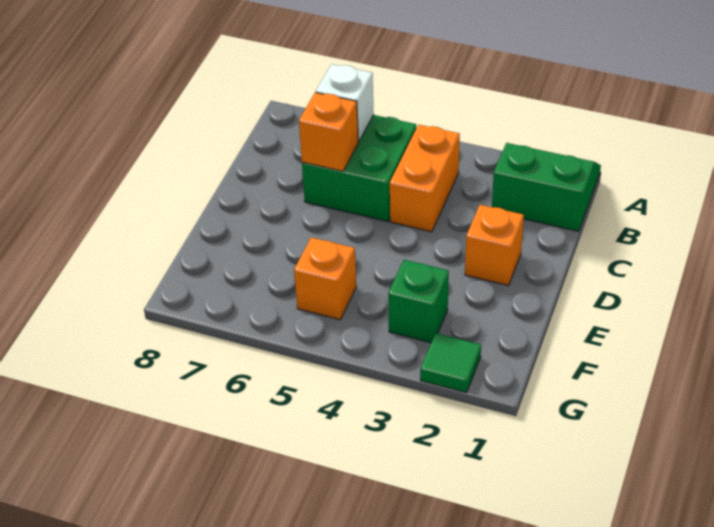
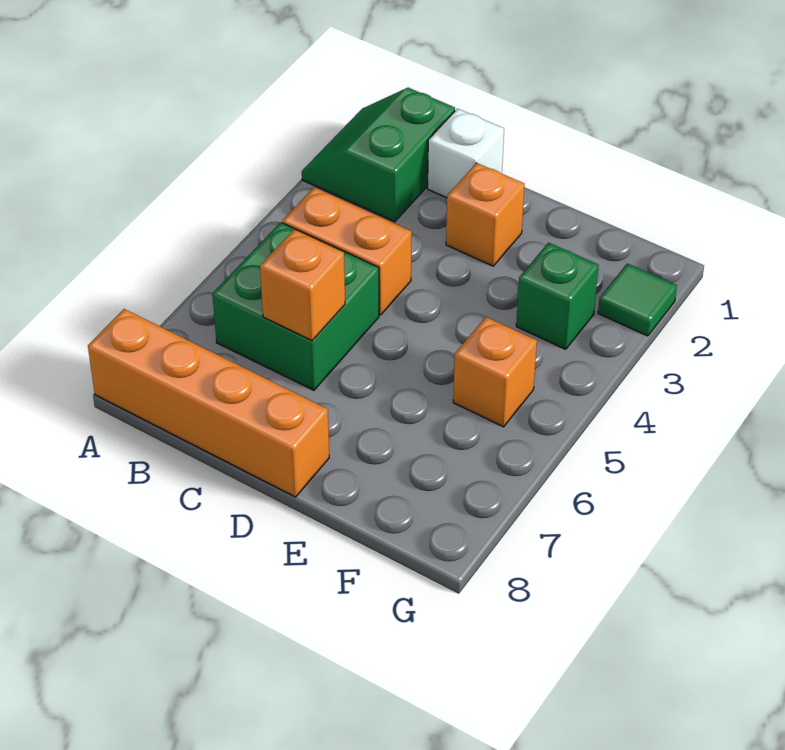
none -> orange brick A8:D8 level 1
white brick B6 level 2 -> white brick C1 level 1

